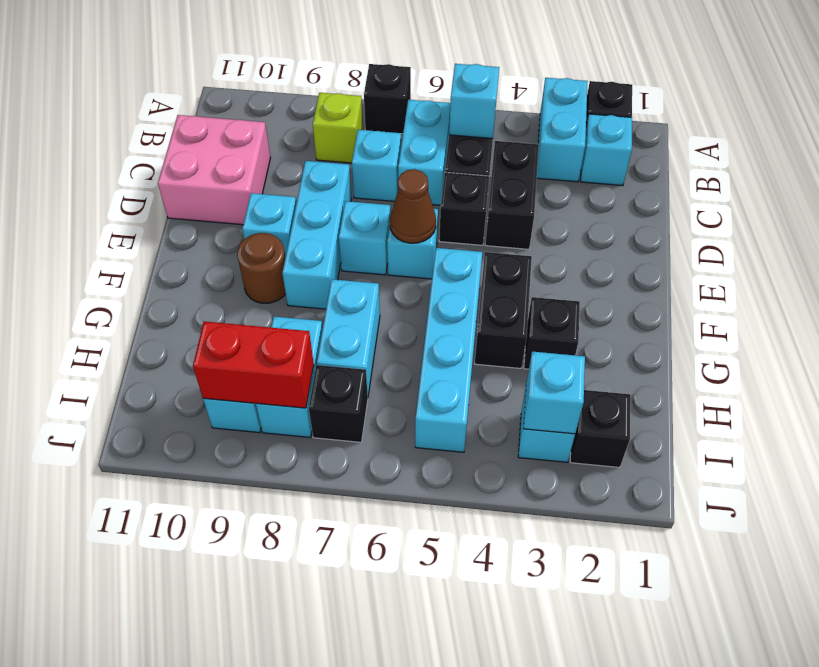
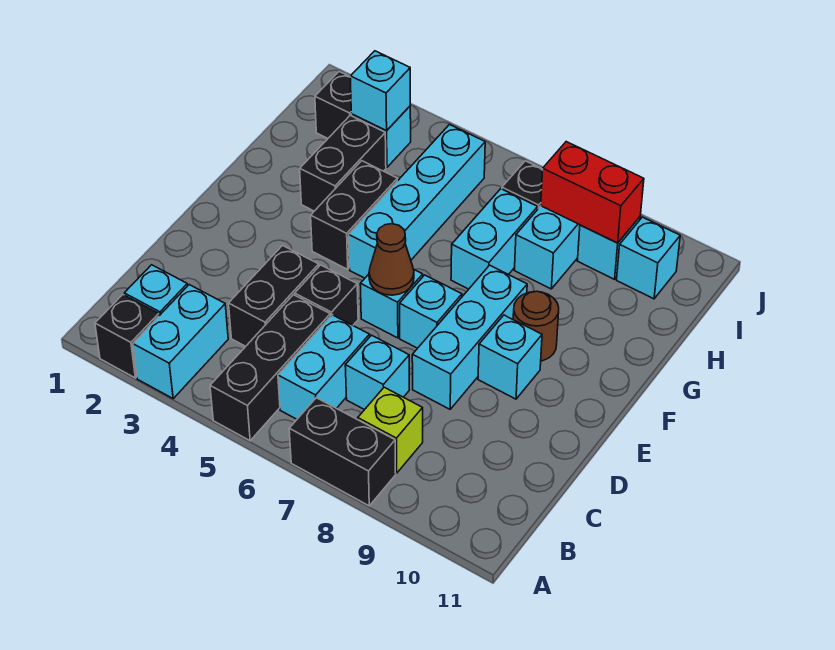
black brick A7 level 1 -> black brick A7:A8 level 1
cyan brick B5 level 2 -> cyan brick I10 level 1
pink brick C10:D11 level 1 -> none
black brick G3 level 1 -> black brick G3:H3 level 1

